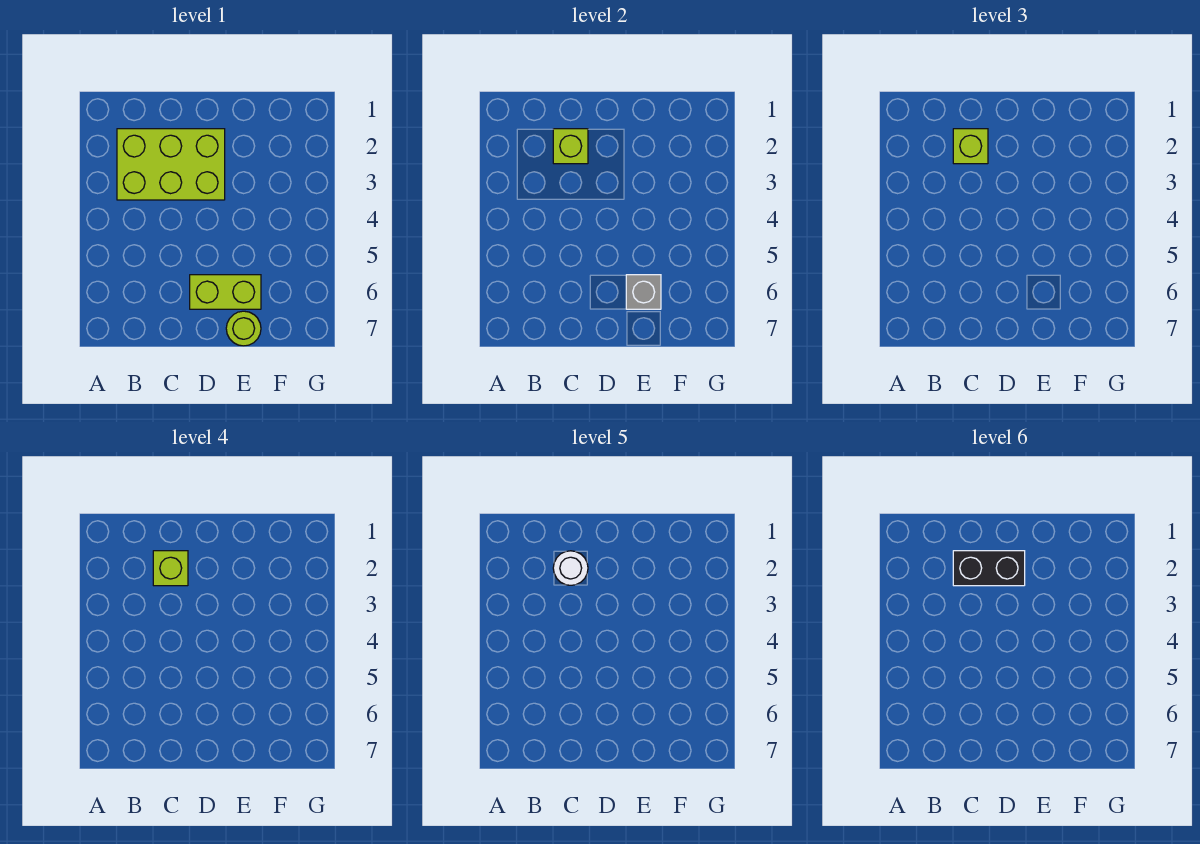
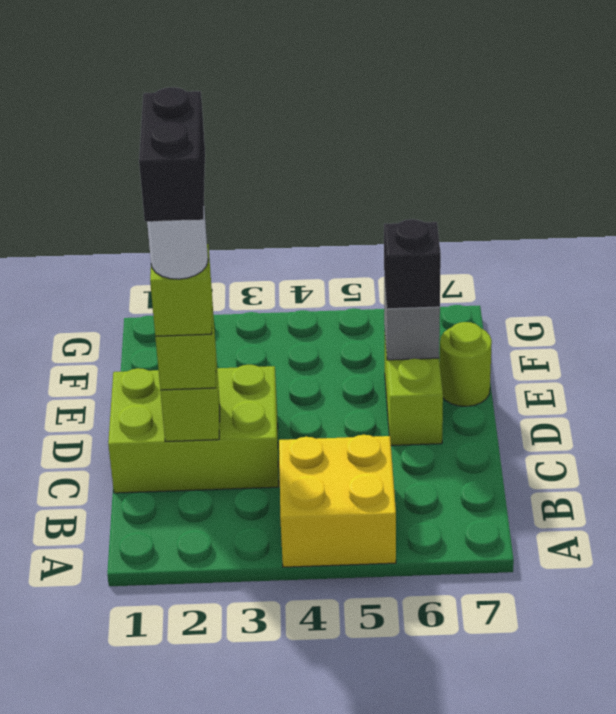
none -> yellow brick A4:B5 level 1
lime brick B2:D3 level 1 -> lime brick C1:D3 level 1
none -> black brick E6 level 3

